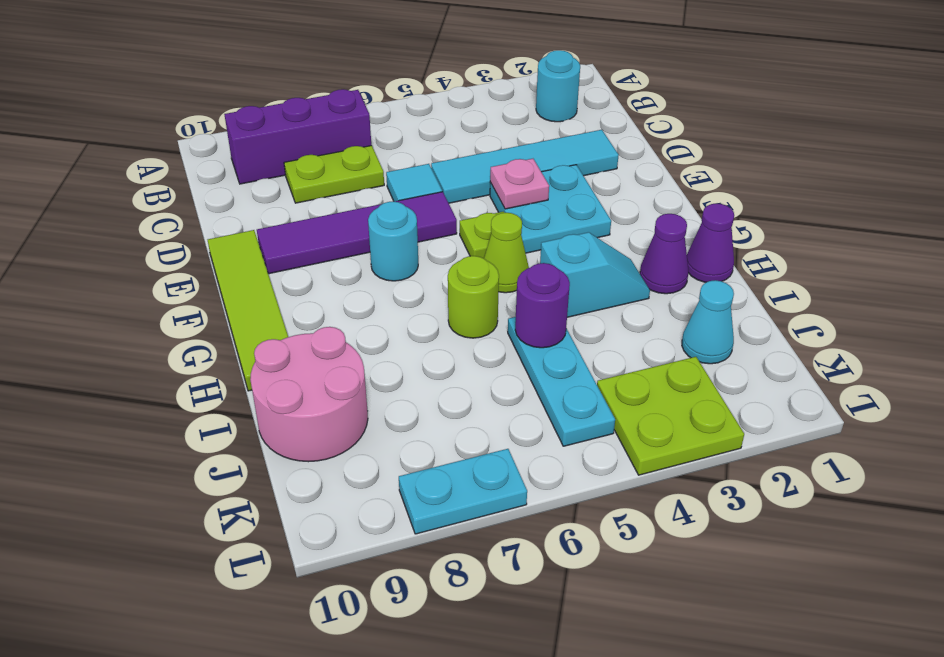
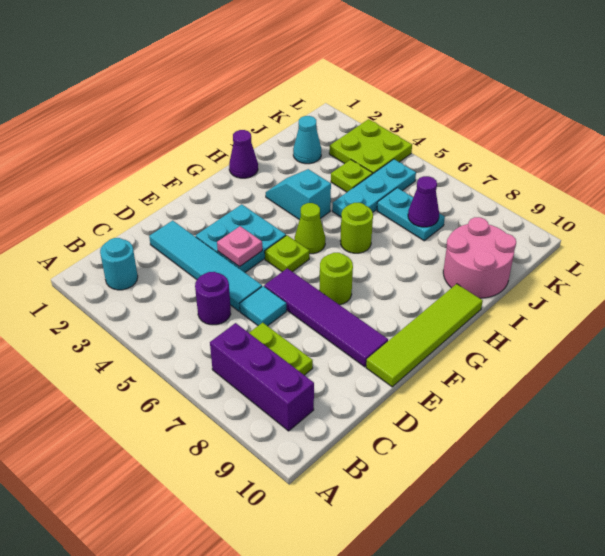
cyan round brick F7 level 1 -> lime round brick F7 level 1
purple cone H2 level 1 -> purple cone J7 level 2
purple round brick I5 level 2 -> purple round brick C5 level 1
none -> lime plate J4 level 1
cyan plate L7:L8 level 1 -> cyan plate J6:J7 level 1

